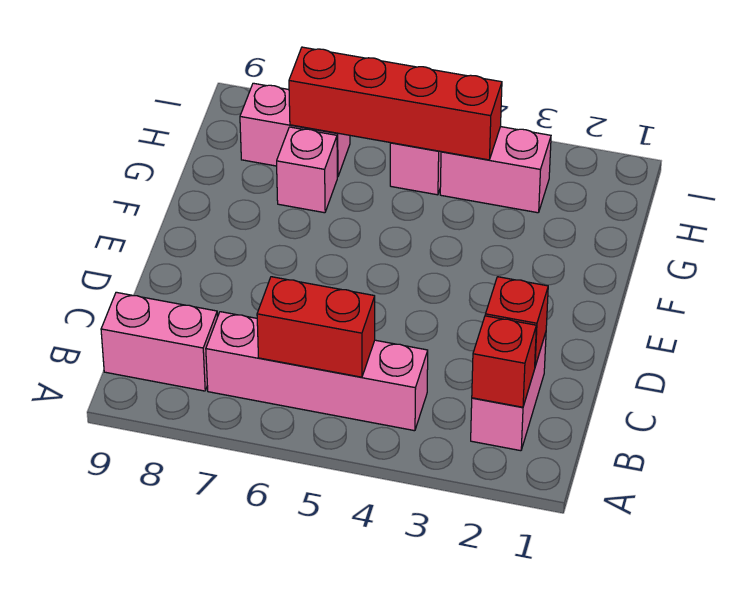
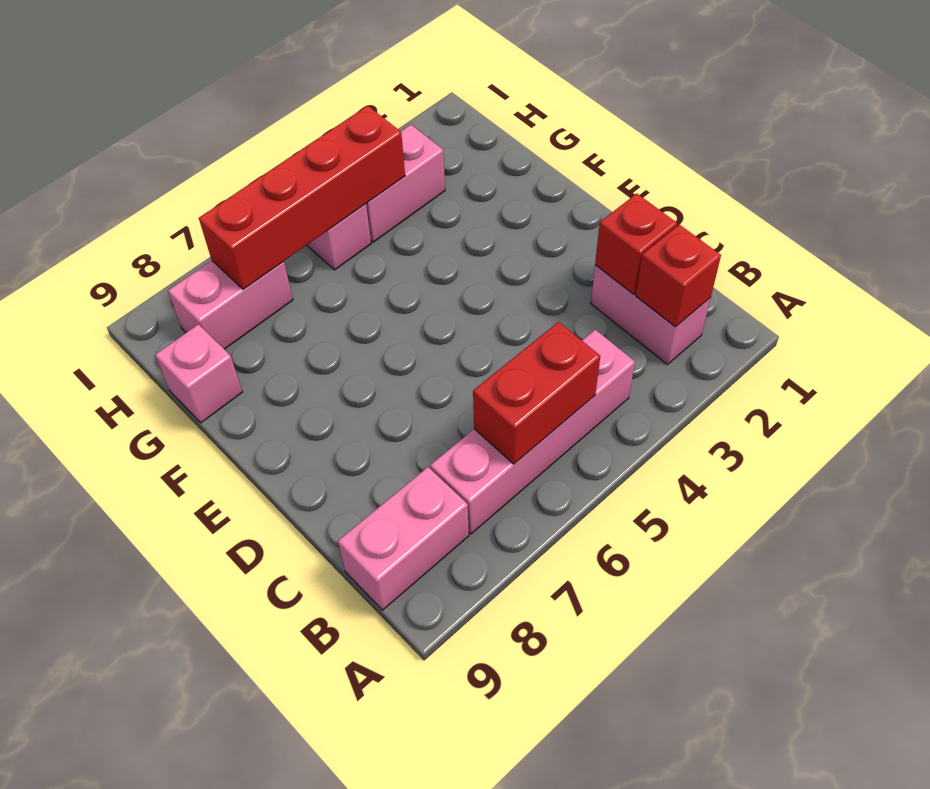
pink brick G7 level 1 -> pink brick G9 level 1

